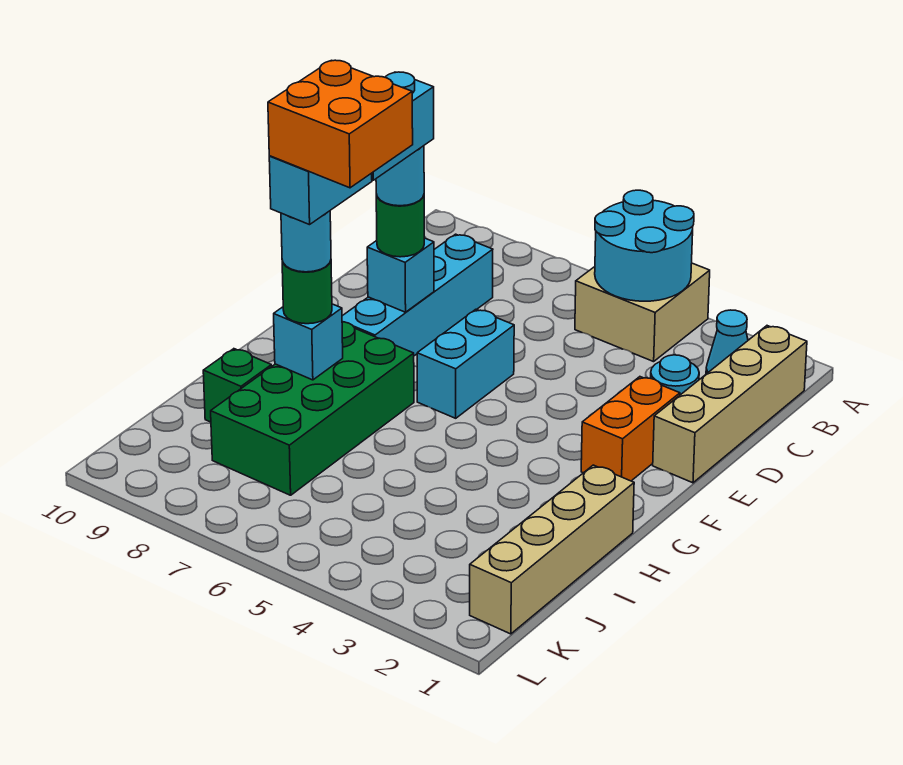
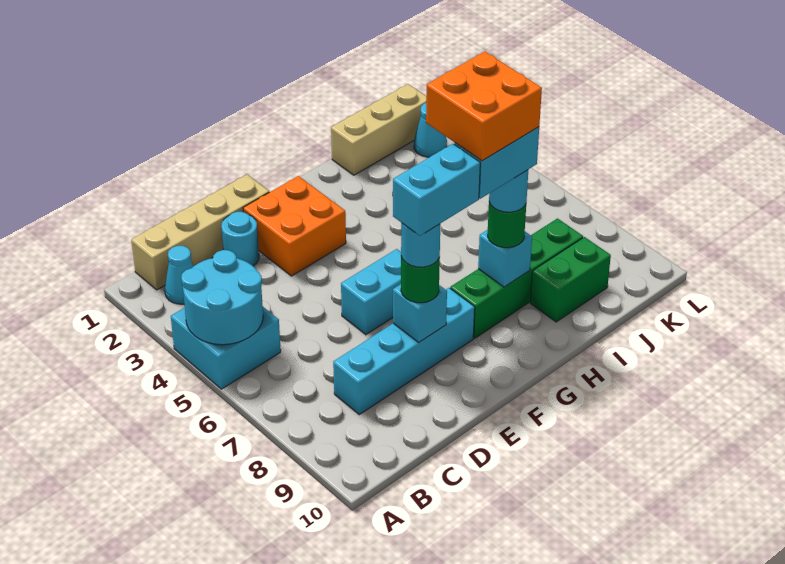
tan brick A4:B5 level 1 -> cyan brick A4:B5 level 1
orange brick E2:F2 level 1 -> orange brick E2:F3 level 1
green brick G7:J8 level 1 -> green brick G8:J8 level 1
tan brick H1:K1 level 1 -> tan brick I1:K1 level 1
green brick I9 level 1 -> green brick I9:J9 level 1
none -> cyan cone K2 level 1

